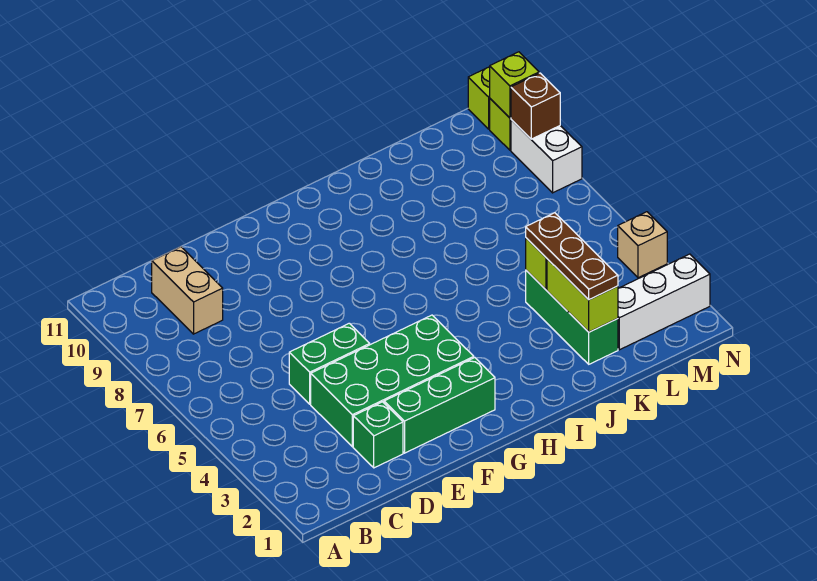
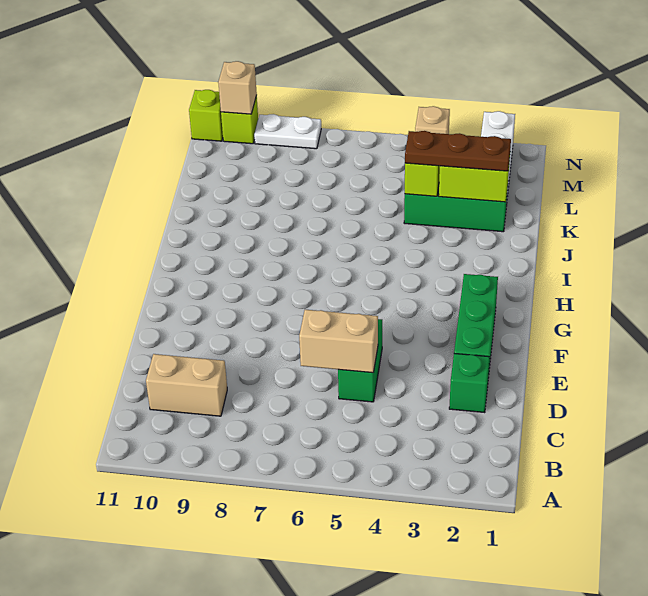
green brick D3:G4 level 1 -> none
none -> tan brick D5:D6 level 2
white brick N8:N9 level 1 -> white plate N8:N9 level 1
brown brick N9 level 2 -> none
lime brick N10 level 2 -> tan brick N10 level 2

